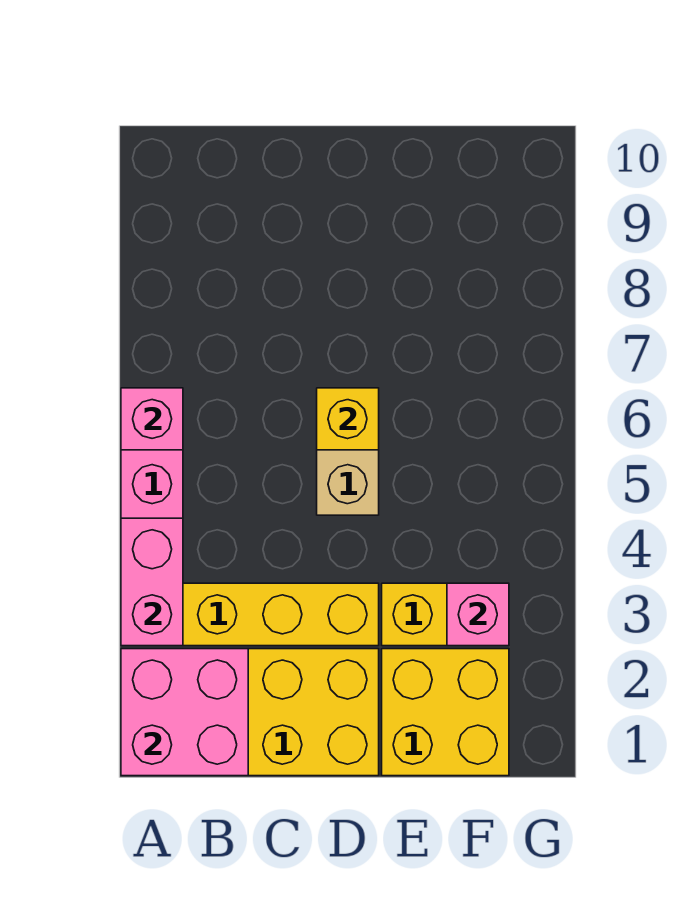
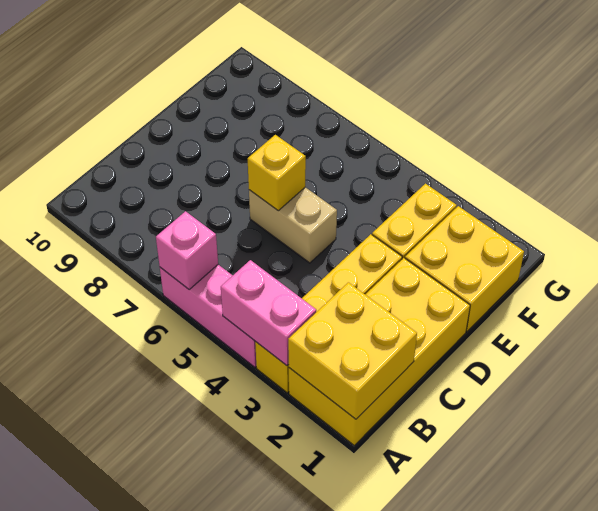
pink brick A1:B2 level 2 -> yellow brick A1:B2 level 2
pink brick F3 level 2 -> none

